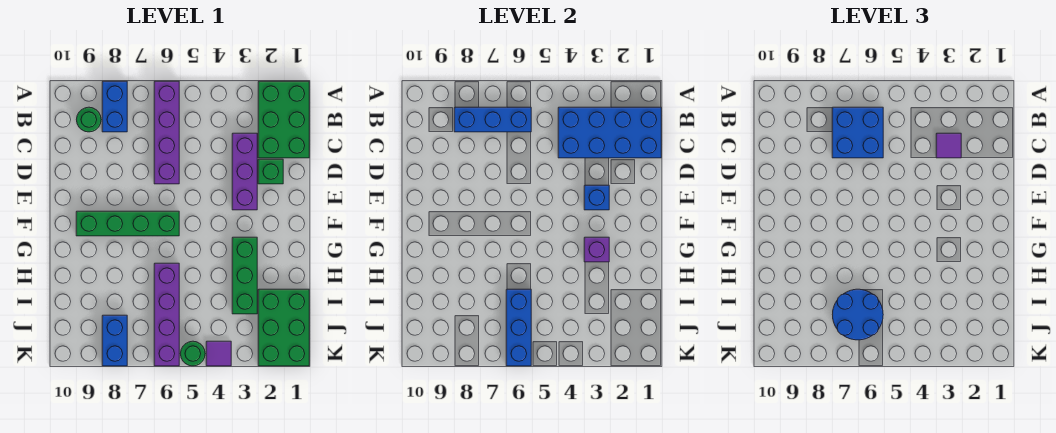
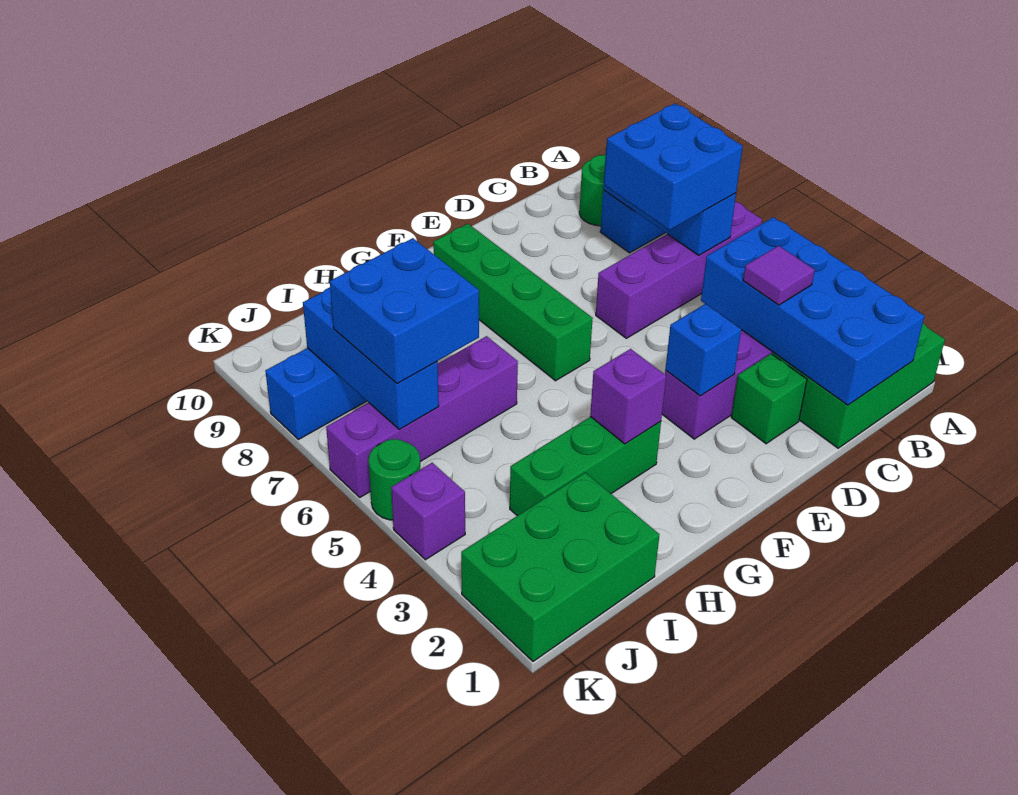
blue brick I6:K6 level 2 -> blue brick J6:J8 level 2
blue round brick I6:J7 level 3 -> blue brick I6:J7 level 3
purple tile K4 level 1 -> purple brick K4 level 1

